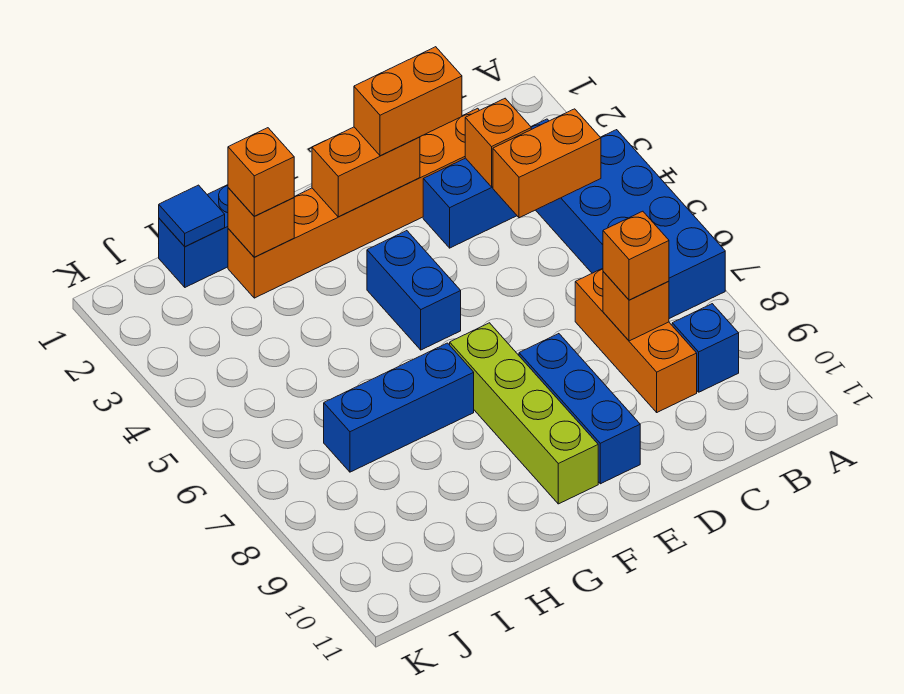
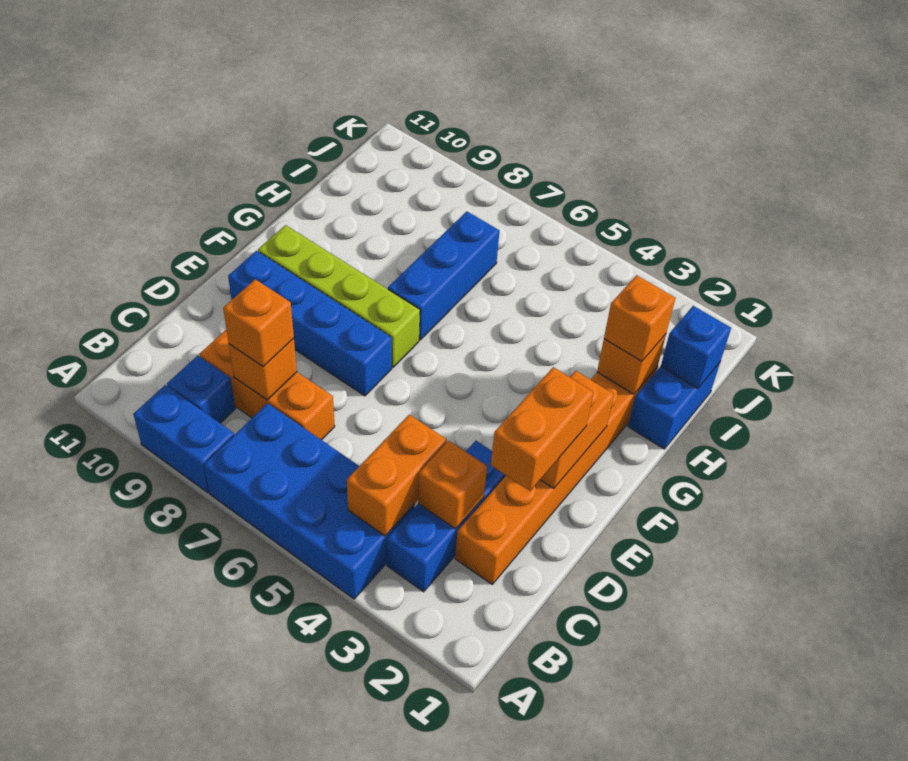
blue brick E8:E10 level 1 -> blue brick E7:E10 level 1
blue brick F4:F5 level 1 -> blue brick A8:A9 level 1
blue tile I1 level 2 -> blue brick I1 level 2

